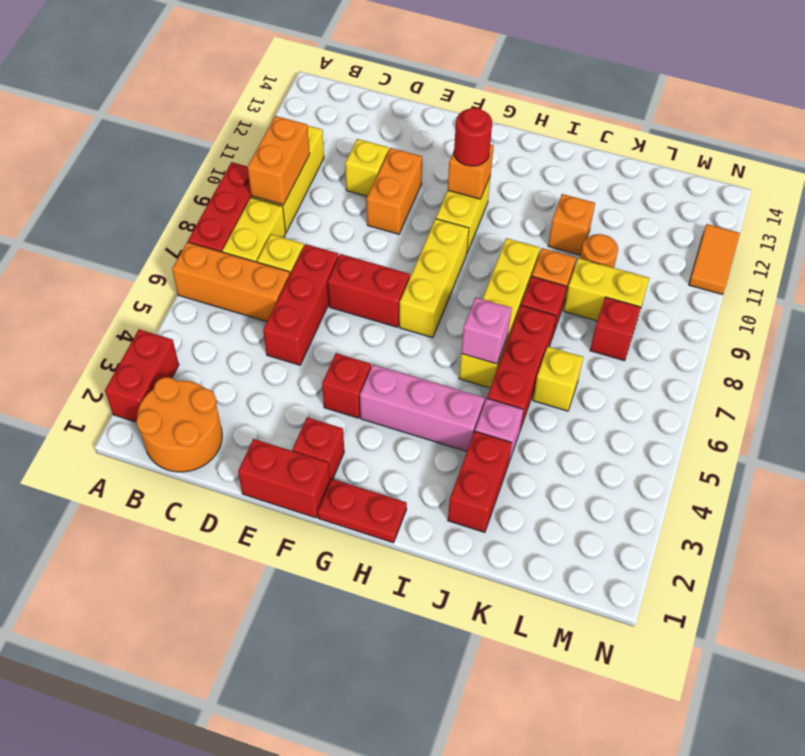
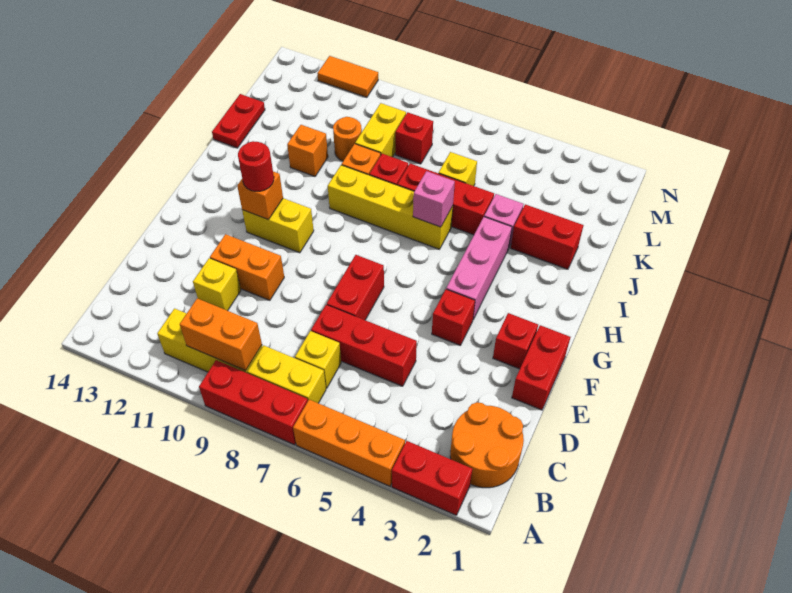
orange brick A6:C6 level 1 -> orange brick A4:A6 level 1
red plate G1:H1 level 1 -> red plate J14:K14 level 1
yellow brick G7:G9 level 1 -> none

